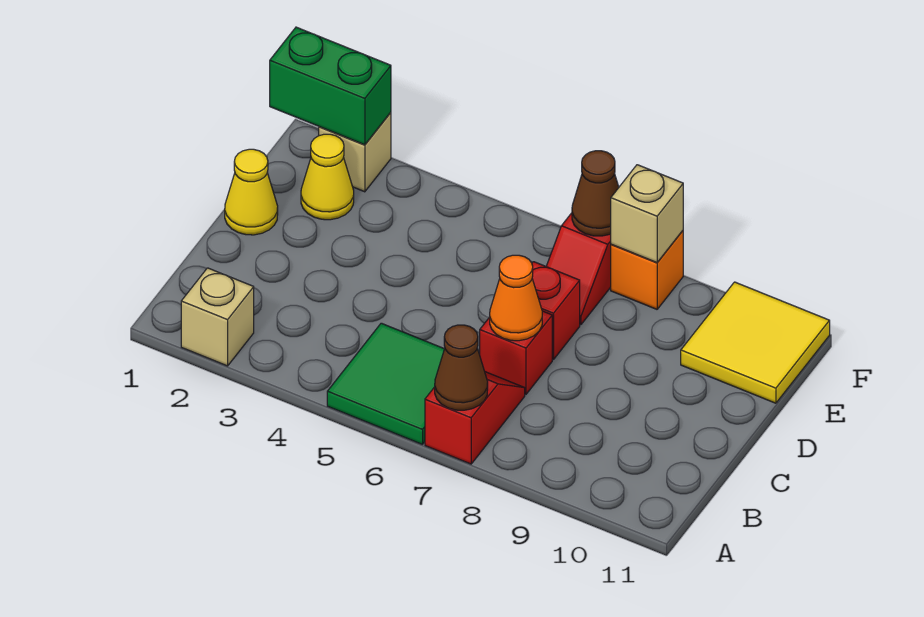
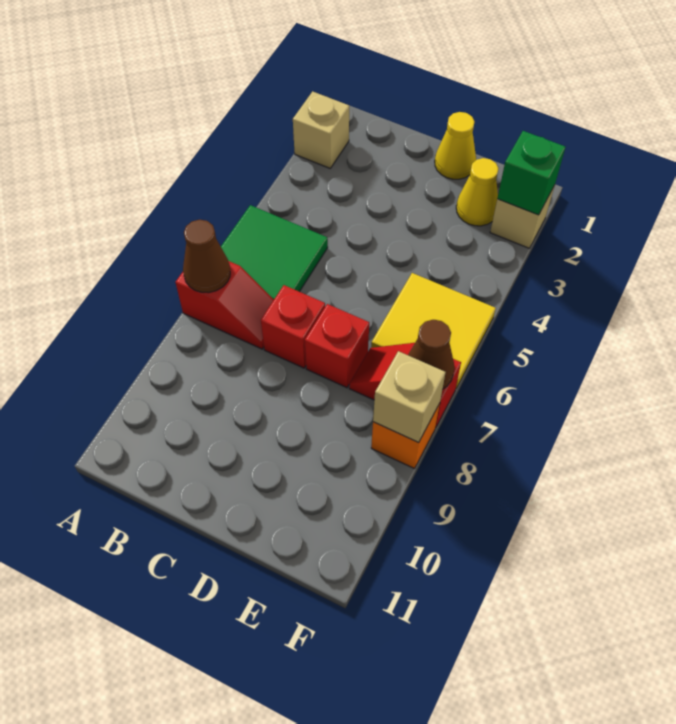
orange cone C7 level 2 -> none
yellow tile E10:F11 level 1 -> yellow tile E5:F6 level 1
green brick F1:F2 level 2 -> green brick F2 level 2

